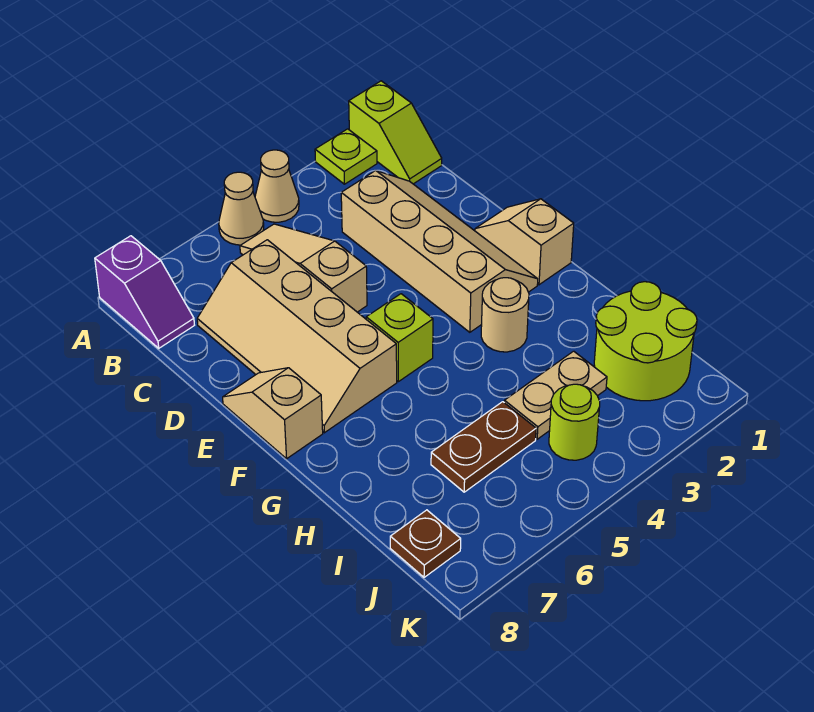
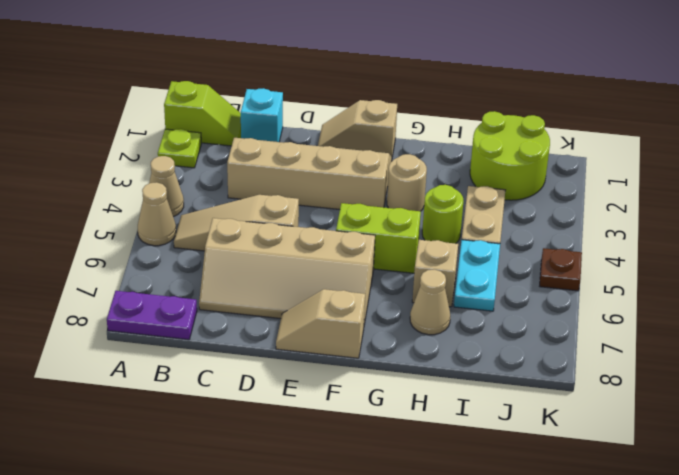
purple slope A8:B8 level 1 top A -> purple plate A8:B8 level 1
none -> cyan brick C1 level 1
lime brick F5 level 1 -> lime brick F5:G5 level 1
none -> tan brick H6 level 1
none -> tan cone H7 level 1
brown plate I5:I6 level 1 -> cyan plate I5:I6 level 1
lime round brick J4 level 1 -> lime round brick H4 level 1
brown plate J8 level 1 -> brown plate K5 level 1

